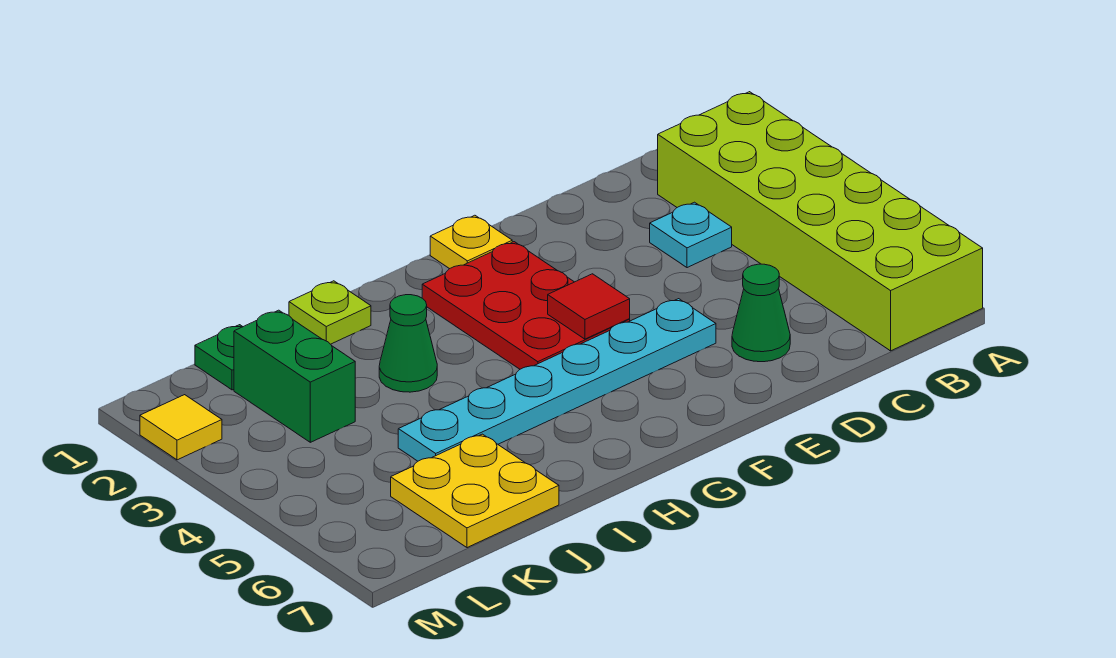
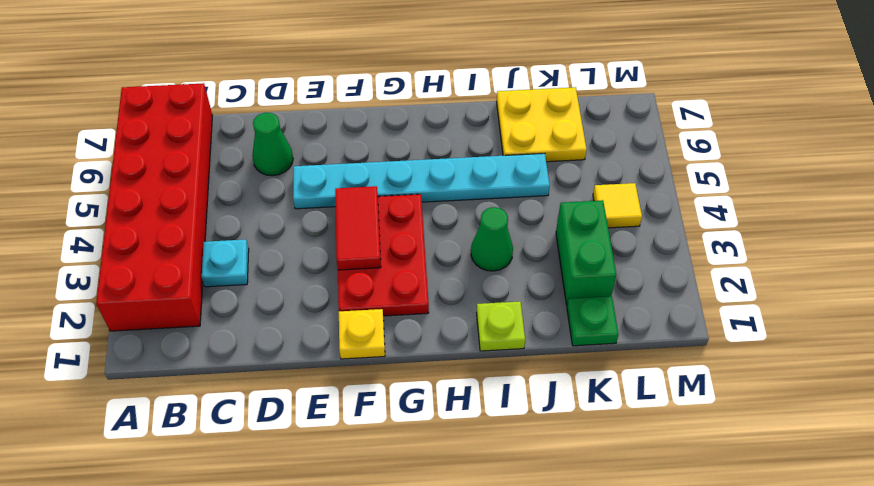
lime brick A2:B7 level 1 -> red brick A2:B7 level 1
red tile F4 level 2 -> red tile F3:F4 level 2
yellow tile M2 level 1 -> yellow tile L4 level 1

